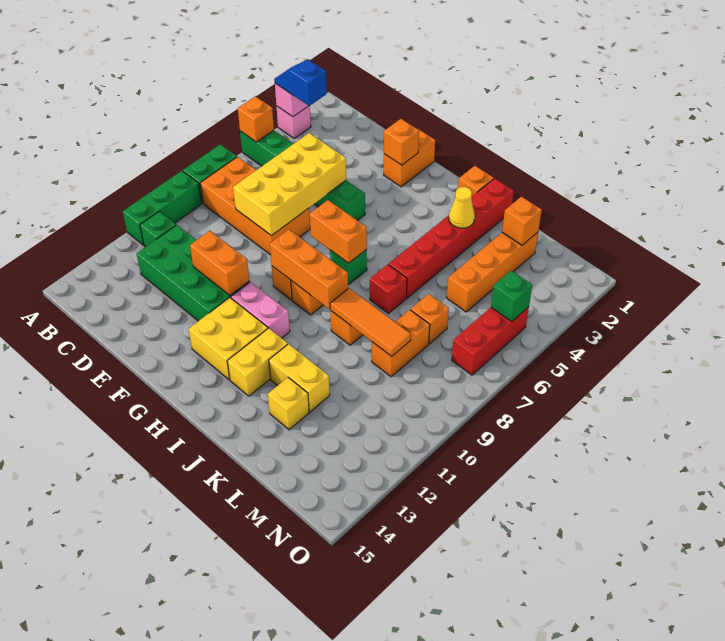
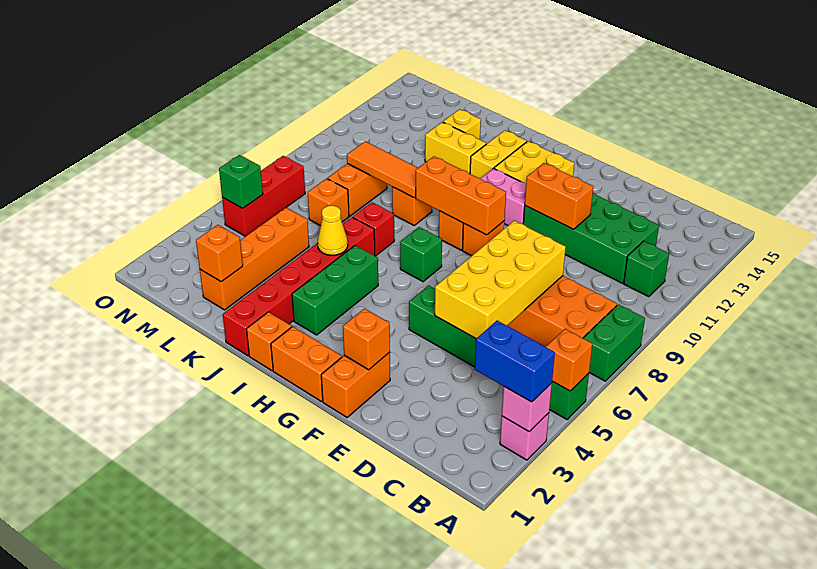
blue slope A3:B3 level 3 top B -> blue brick A3:B3 level 3
green brick A9:A11 level 1 -> green brick I3:I5 level 1
orange brick G7:H7 level 2 -> orange brick G1:H1 level 1
yellow cone J3 level 2 -> yellow cone J5 level 2

